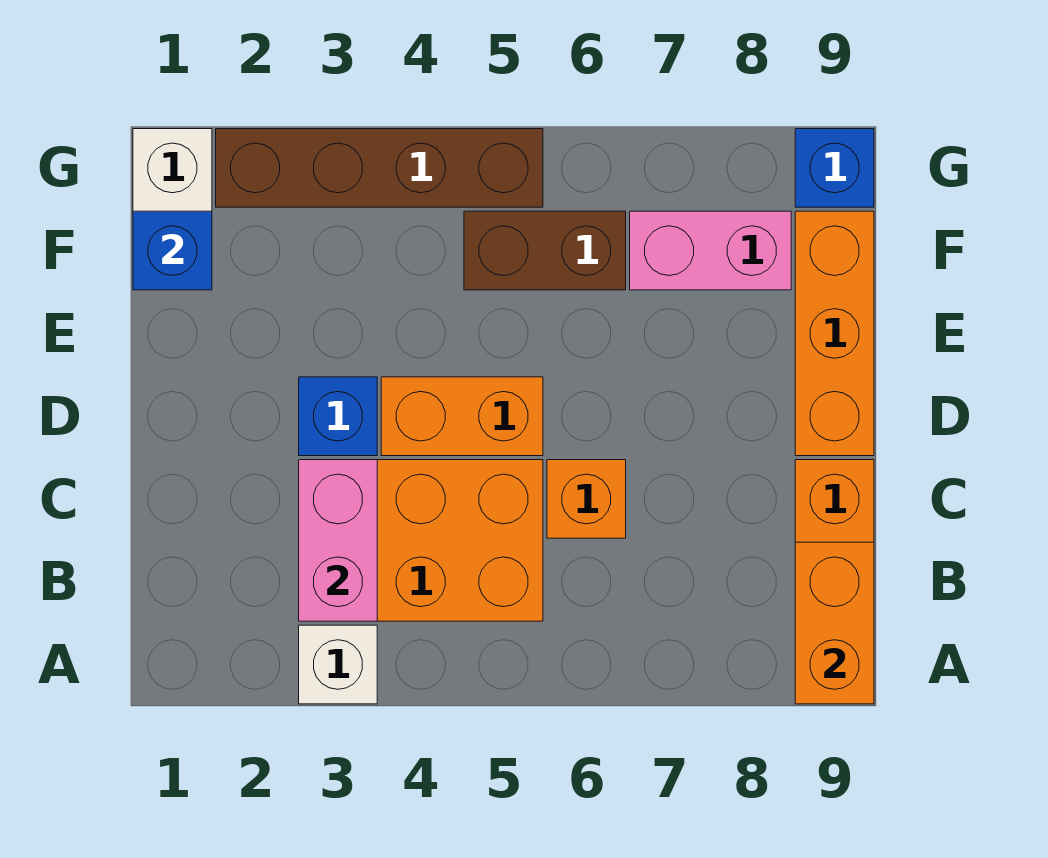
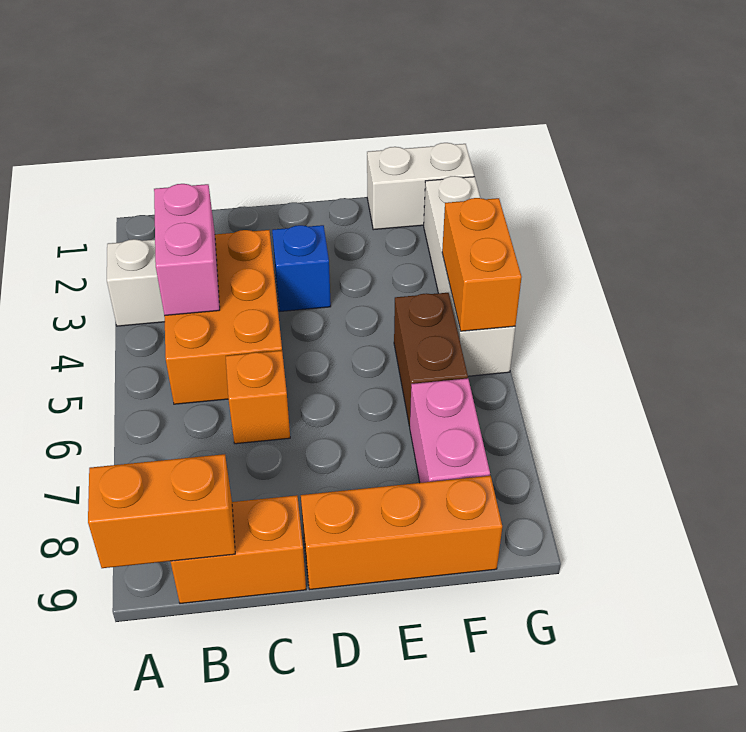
pink brick B3:C3 level 2 -> pink brick B3:B4 level 2
orange brick D4:D5 level 1 -> orange brick G4:G5 level 2
blue brick F1 level 2 -> none
brown brick G2:G5 level 1 -> white brick G2:G5 level 1
blue brick G9 level 1 -> none

